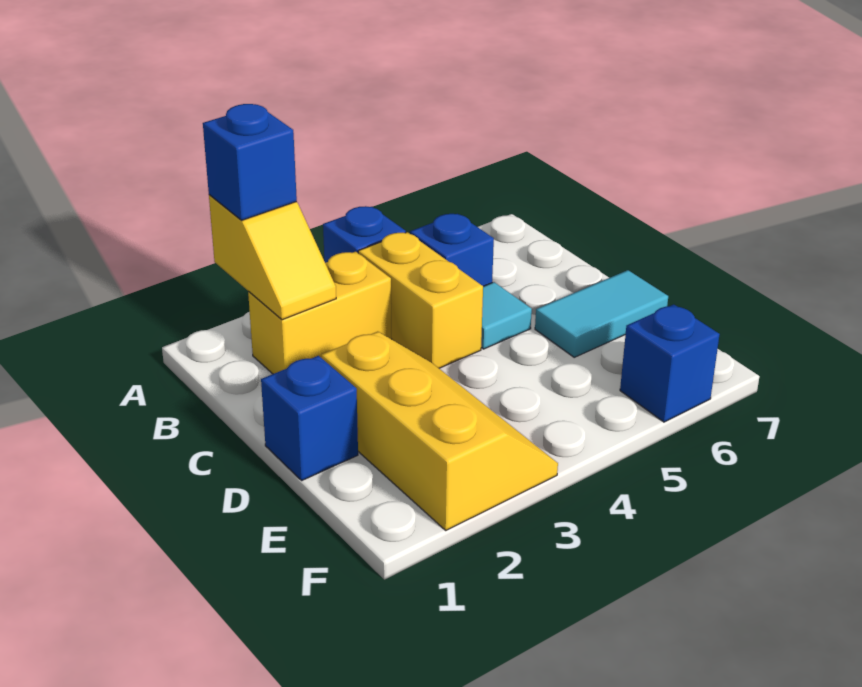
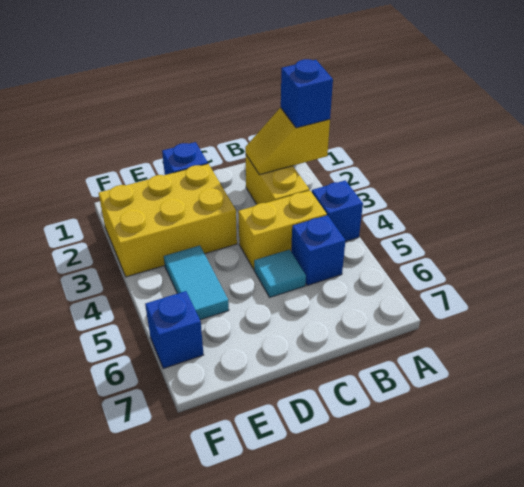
yellow slope D2:F3 level 1 top 2 -> yellow brick D2:F3 level 1
cyan tile D6:D7 level 1 -> cyan tile E4:E5 level 1

